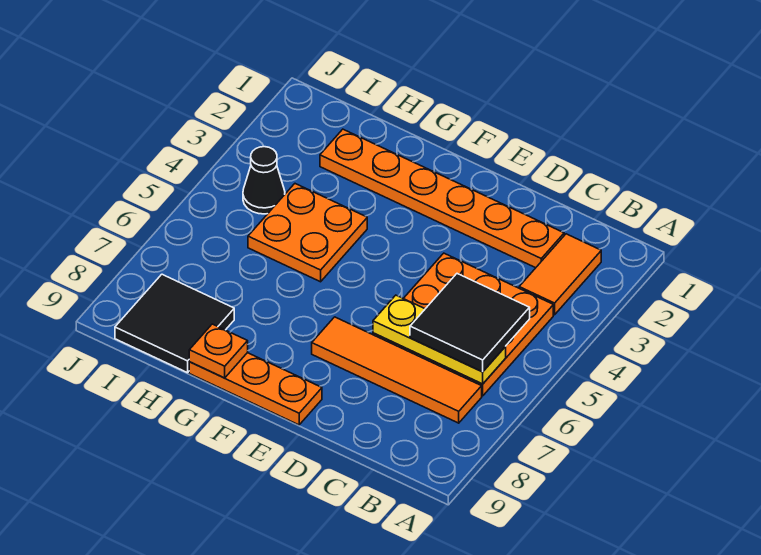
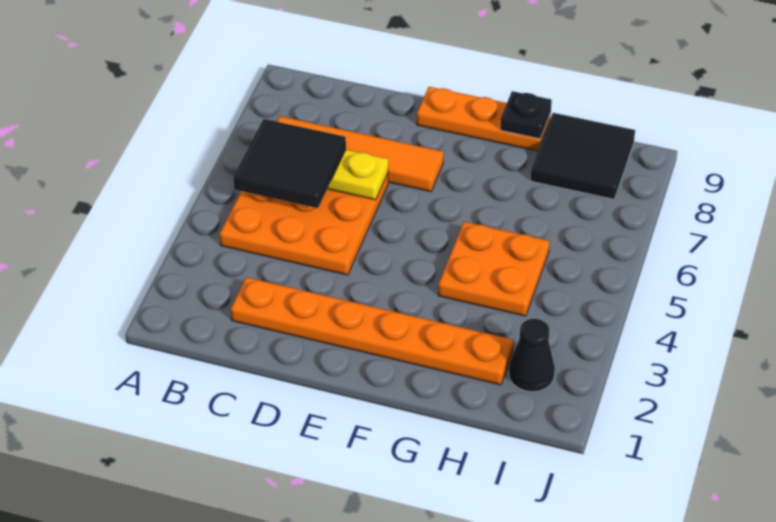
orange tile B2:B3 level 1 -> none
orange plate G9 level 2 -> black plate G9 level 2
black cone I4 level 1 -> black cone I2 level 1

